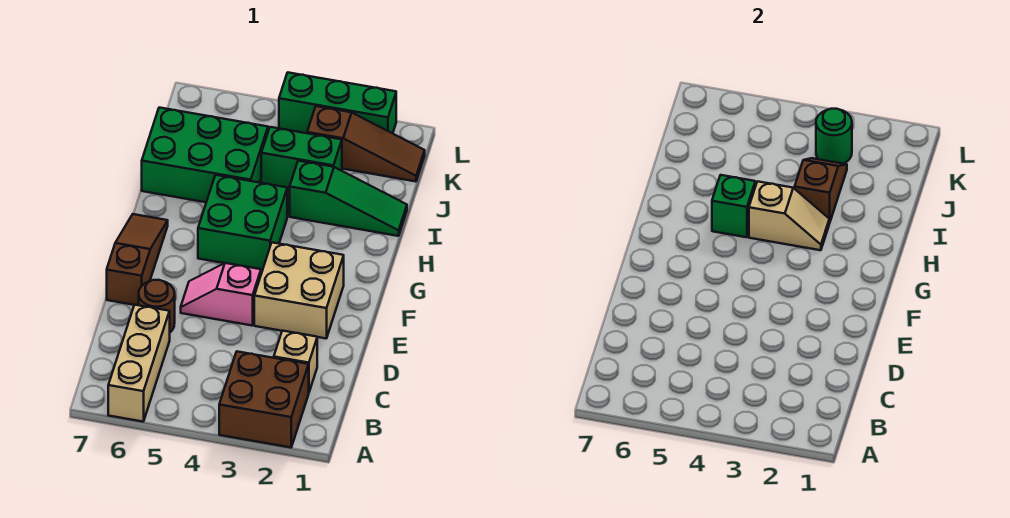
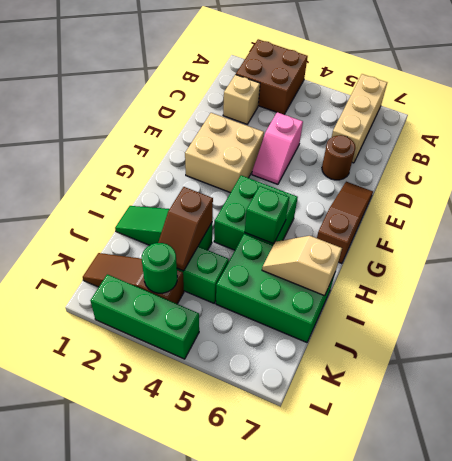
pink slope E4:E5 level 1 top 4 -> pink slope D4:E4 level 1 top D
brown slope E7:G7 level 1 top E -> brown slope E7:G7 level 1 top G
tan slope H3:H4 level 2 top 4 -> tan slope I6:I7 level 2 top 7

